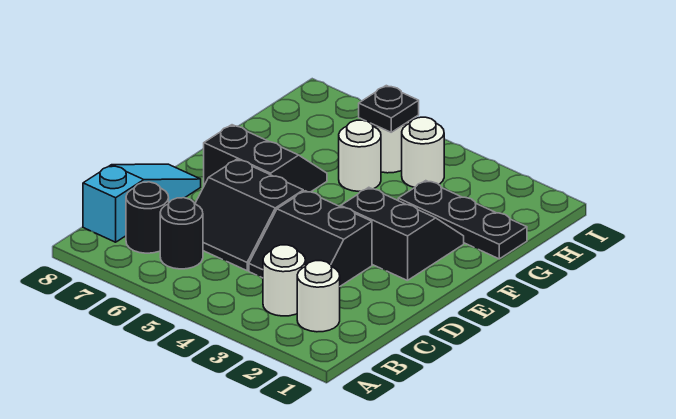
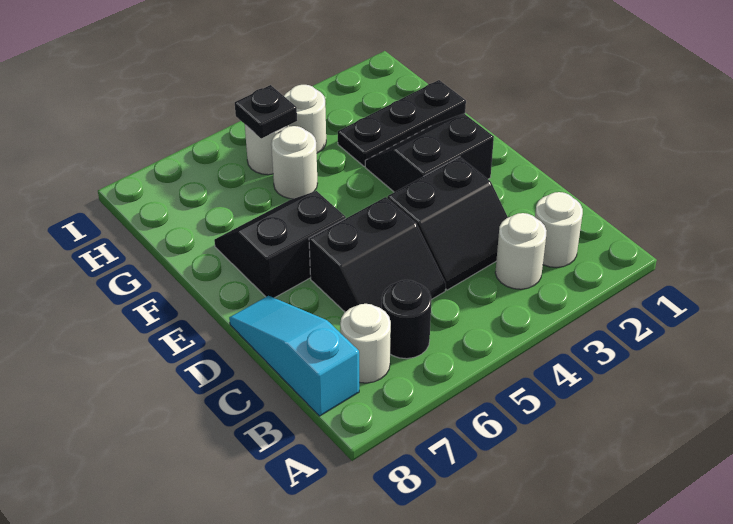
black round brick B7 level 1 -> white round brick B7 level 1

